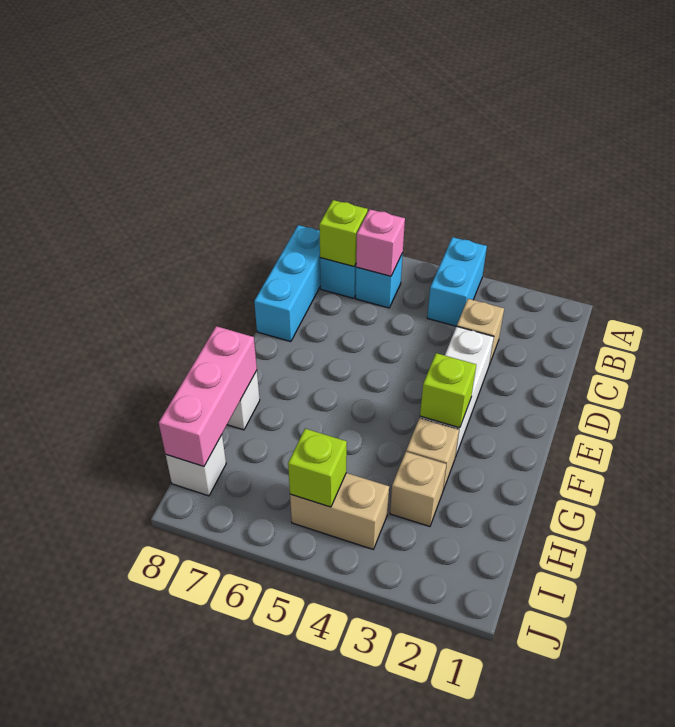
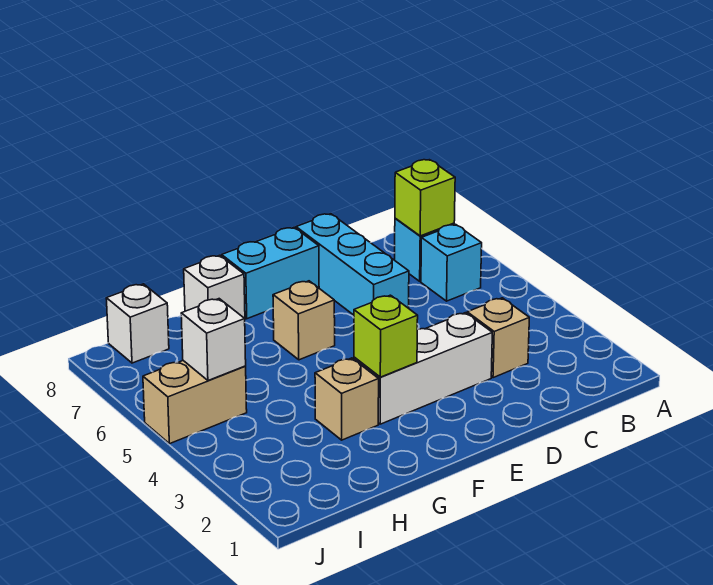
cyan brick A4:B4 level 1 -> cyan brick E8:F8 level 1
pink brick B6 level 2 -> none
cyan brick B8:D8 level 1 -> cyan brick D6:D8 level 1
pink brick G8:I8 level 2 -> none
tan brick H3 level 1 -> tan brick F6 level 1
tan brick I4:I5 level 1 -> tan brick I5:J5 level 1
lime brick I5 level 2 -> white brick I5 level 2

